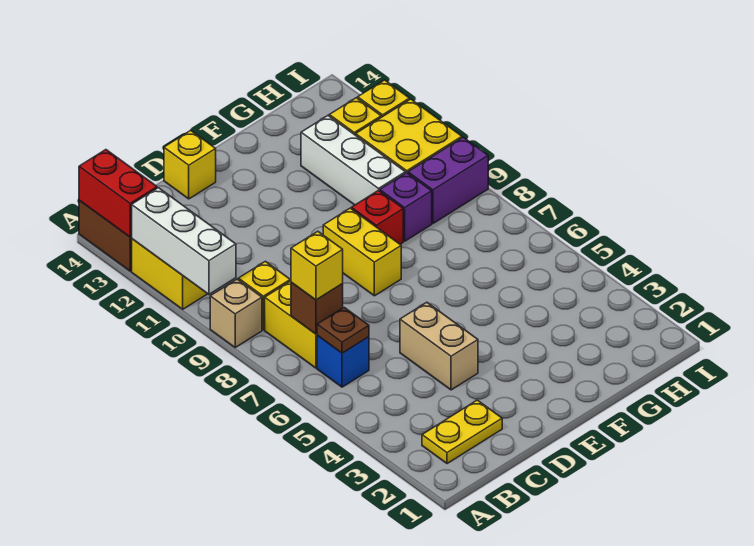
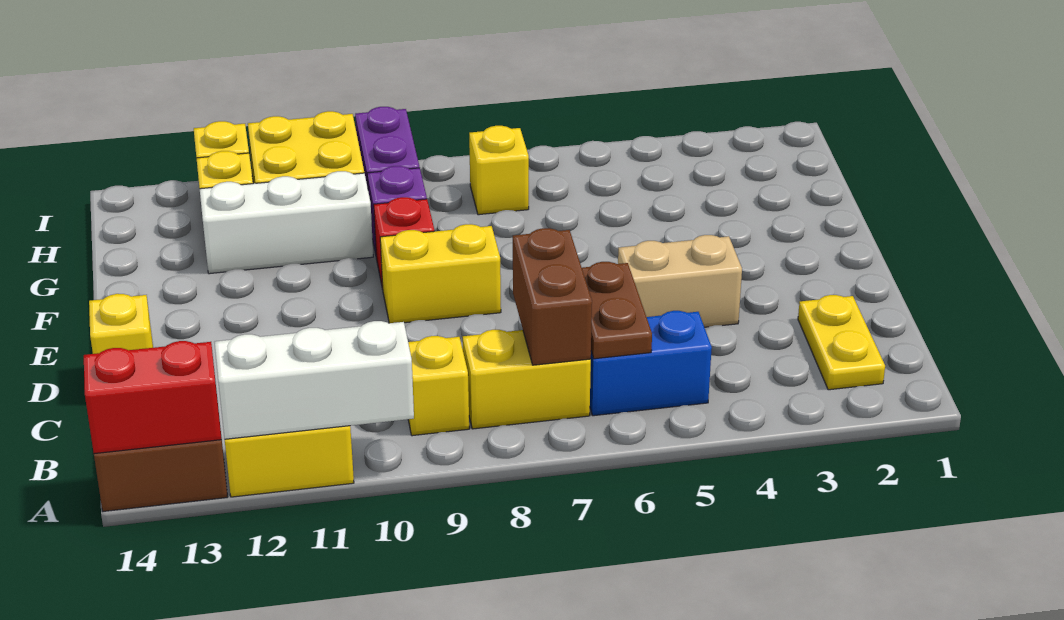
tan brick A9 level 1 -> none
blue brick B6 level 1 -> blue brick B5:B6 level 1
brown plate B6 level 2 -> brown plate B6:C6 level 2
brown brick B7 level 2 -> brown brick B7:C7 level 2
yellow brick B7 level 3 -> yellow brick H7 level 1

